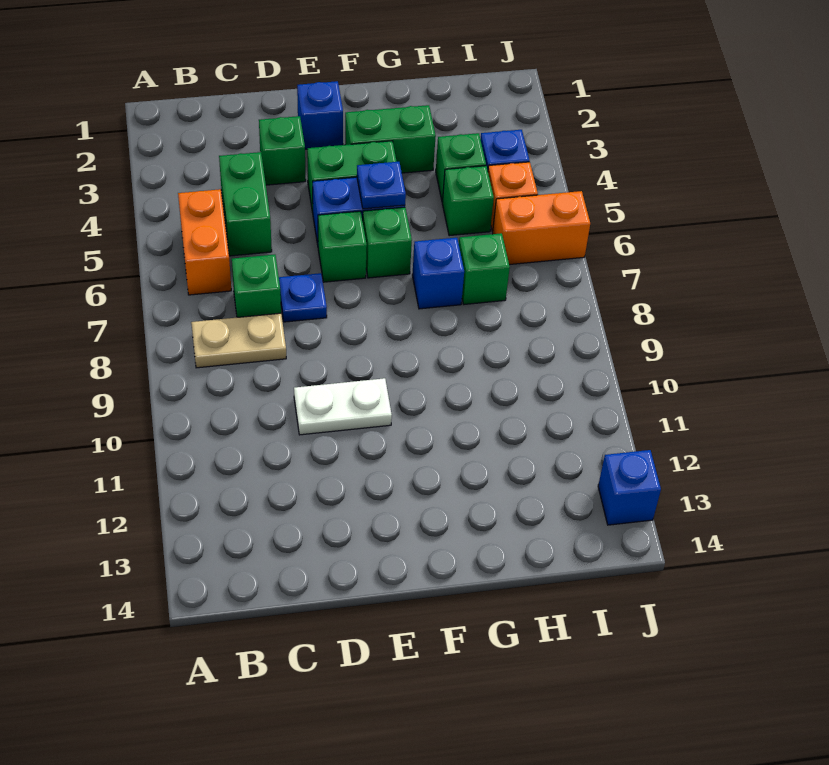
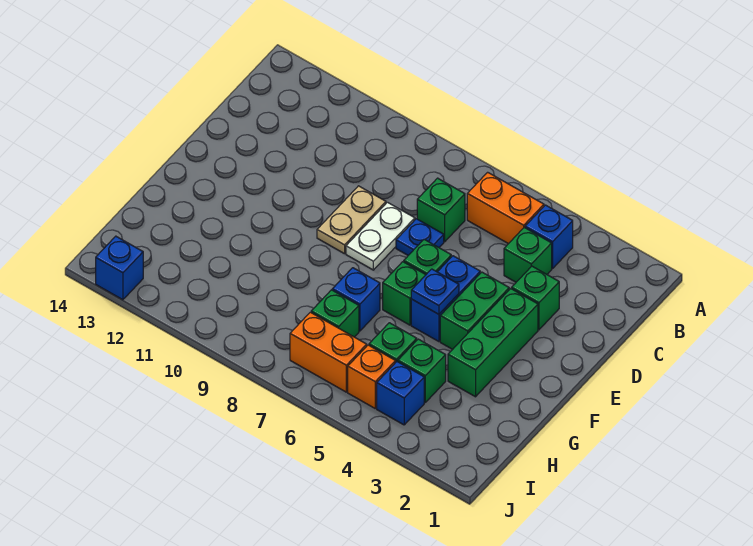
tan plate B8:C8 level 1 -> tan plate D9:E9 level 1
green brick C4:C5 level 1 -> green brick C4 level 1
white plate D10:E10 level 1 -> white plate D8:E8 level 1
blue brick E2 level 1 -> blue brick B4 level 1
green brick F3:G3 level 1 -> green brick E3:G3 level 1
orange brick I6:J6 level 1 -> orange brick I6:I7 level 1

